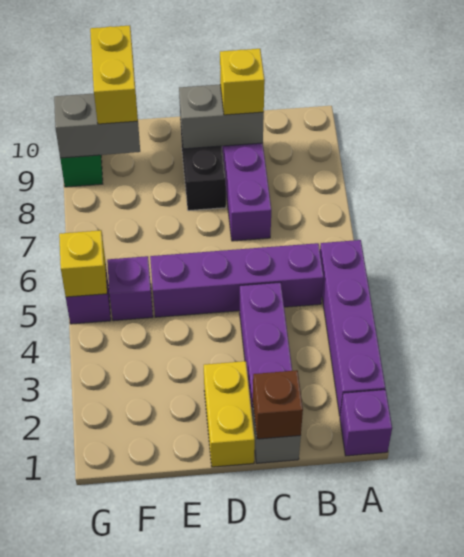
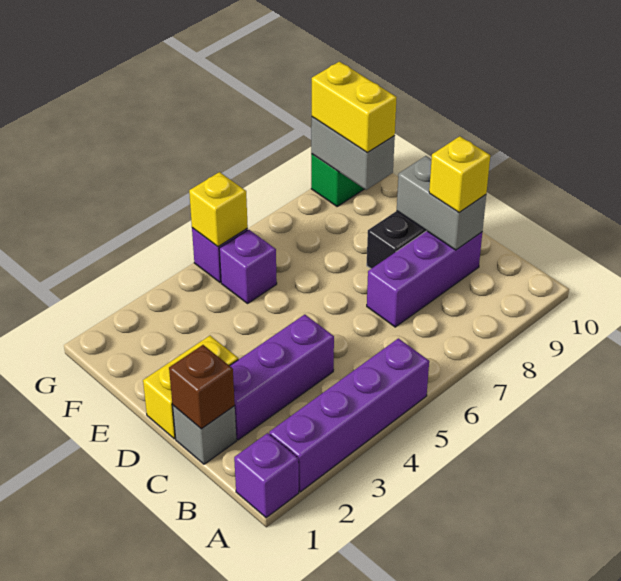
purple brick B5:E5 level 1 -> none
yellow brick F9:F10 level 3 -> yellow brick F9:G9 level 3

